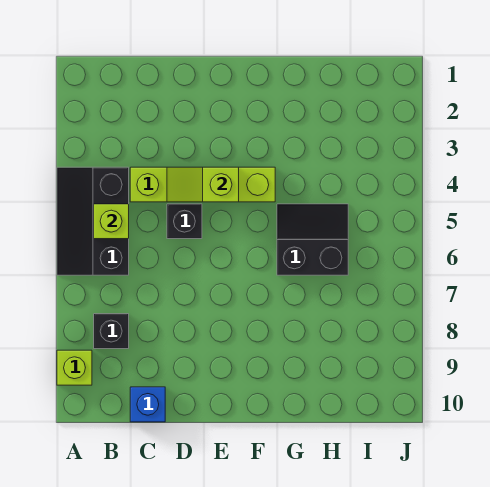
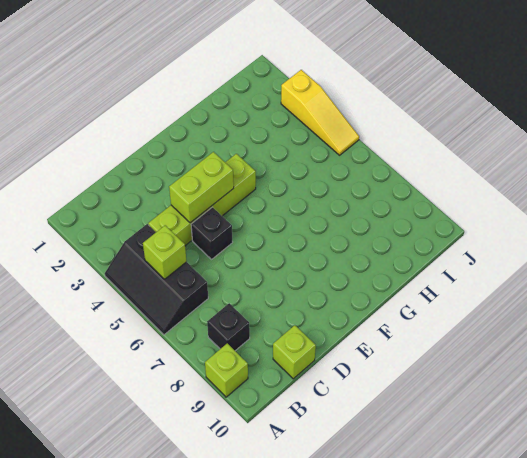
blue brick C10 level 1 -> lime brick C10 level 1
lime slope D4:E4 level 2 top E -> lime brick D4:E4 level 2
black slope G5:H6 level 1 top 6 -> none
none -> yellow slope J3:J5 level 1 top 3

